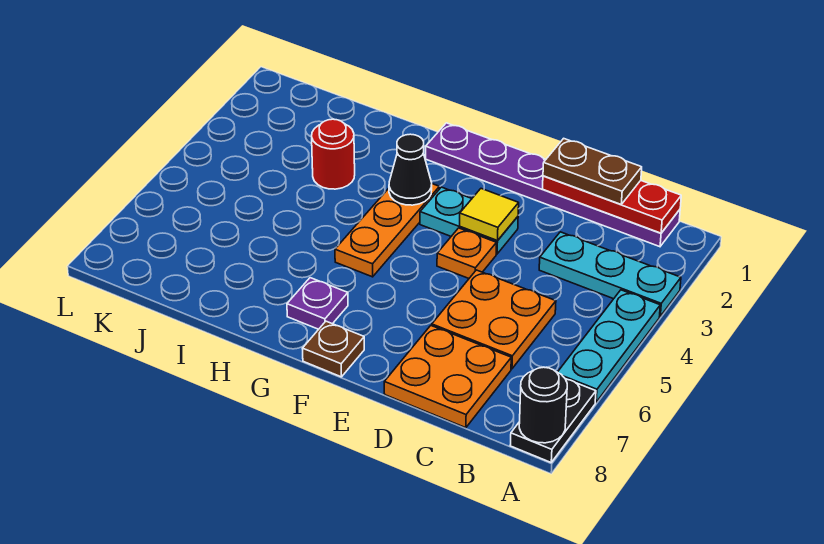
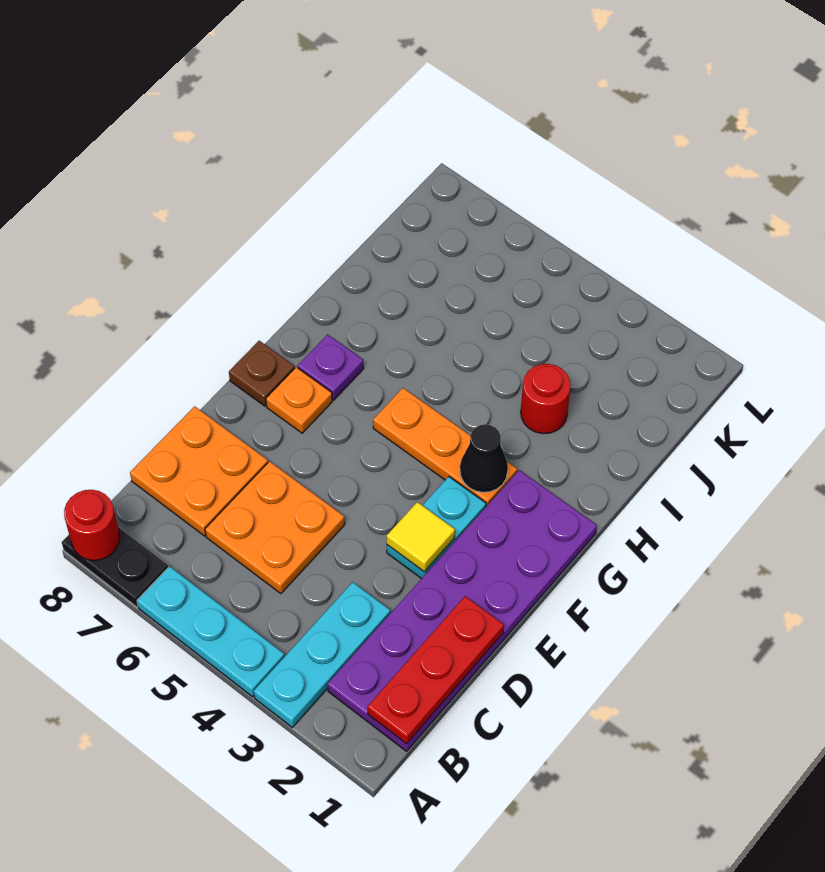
black round brick A8 level 2 -> red round brick A8 level 2
purple plate B1:G1 level 1 -> purple plate B1:G2 level 1
brown plate C1:D1 level 3 -> none
orange plate E4 level 1 -> orange plate F7 level 1

